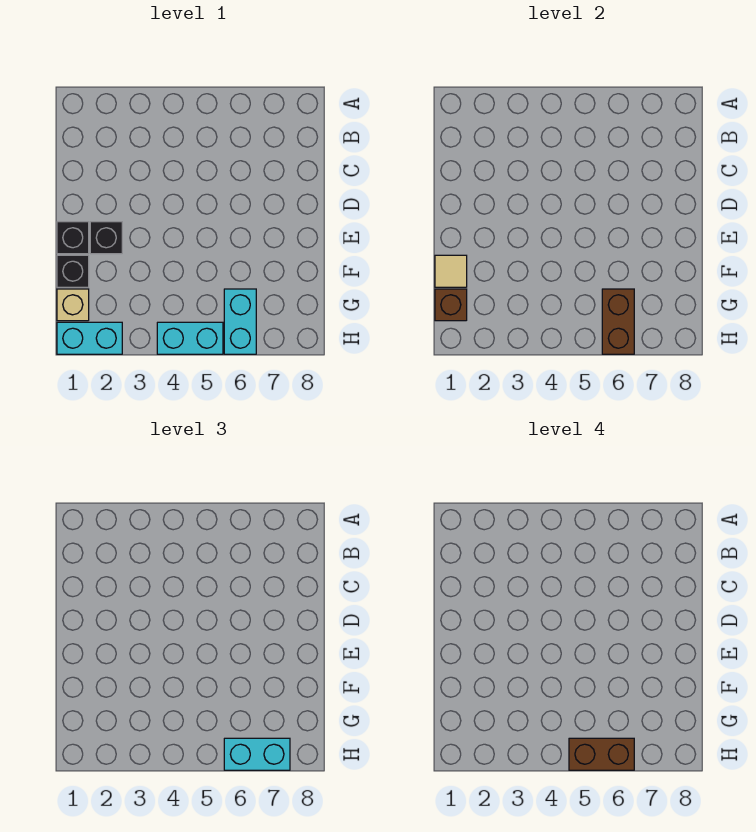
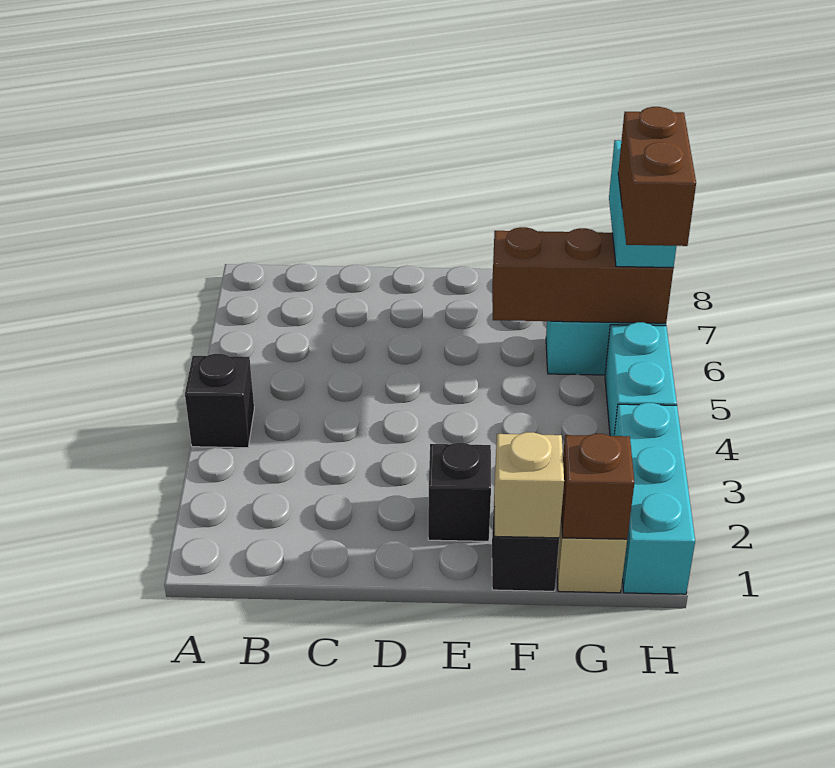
black brick E1 level 1 -> black brick A4 level 1
tan tile F1 level 2 -> tan brick F1 level 2
brown brick G6:H6 level 2 -> brown brick F6:H6 level 2
cyan brick H1:H2 level 1 -> cyan brick H1:H3 level 1

